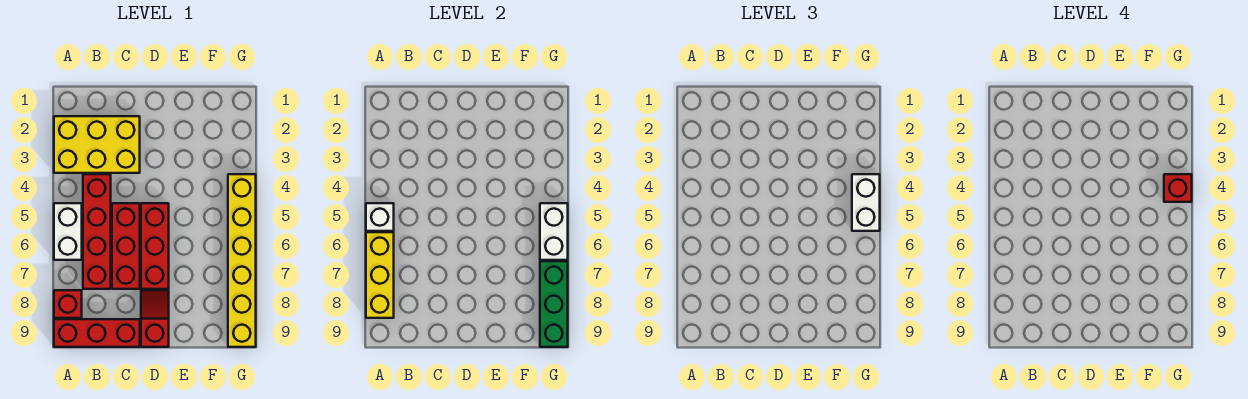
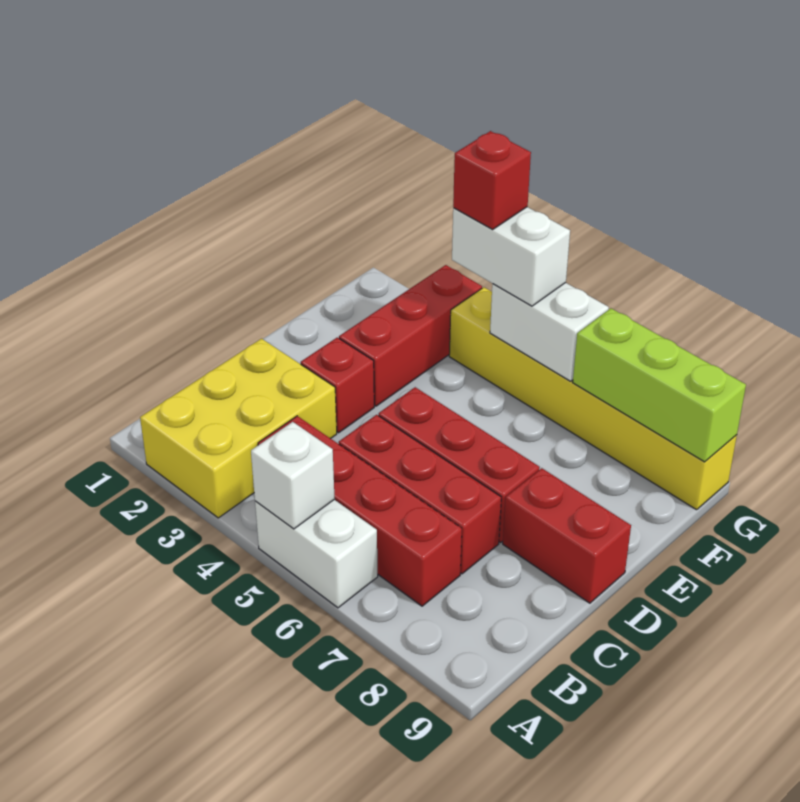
yellow brick A6:A8 level 2 -> none
red brick A8 level 1 -> red brick D3 level 1
red brick A9:C9 level 1 -> red brick E3:G3 level 1
red slope D8:D9 level 1 top 9 -> red brick D8:D9 level 1
green brick G7:G9 level 2 -> lime brick G7:G9 level 2

